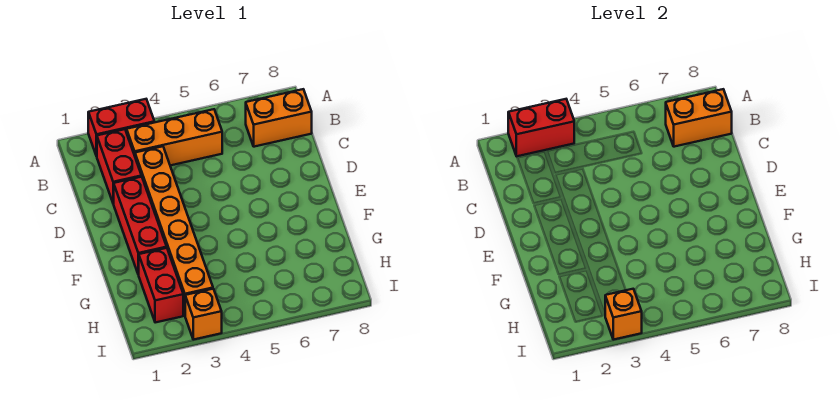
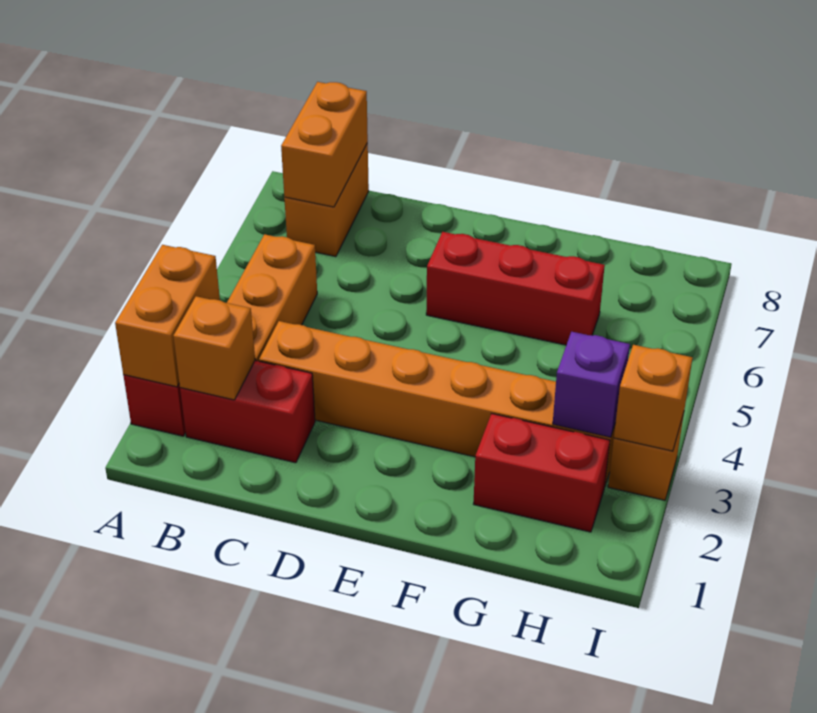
red brick A2:A3 level 2 -> orange brick A2:A3 level 2
none -> orange brick B2 level 2
red brick D2:F2 level 1 -> red brick E6:G6 level 1
none -> purple brick H3 level 2

